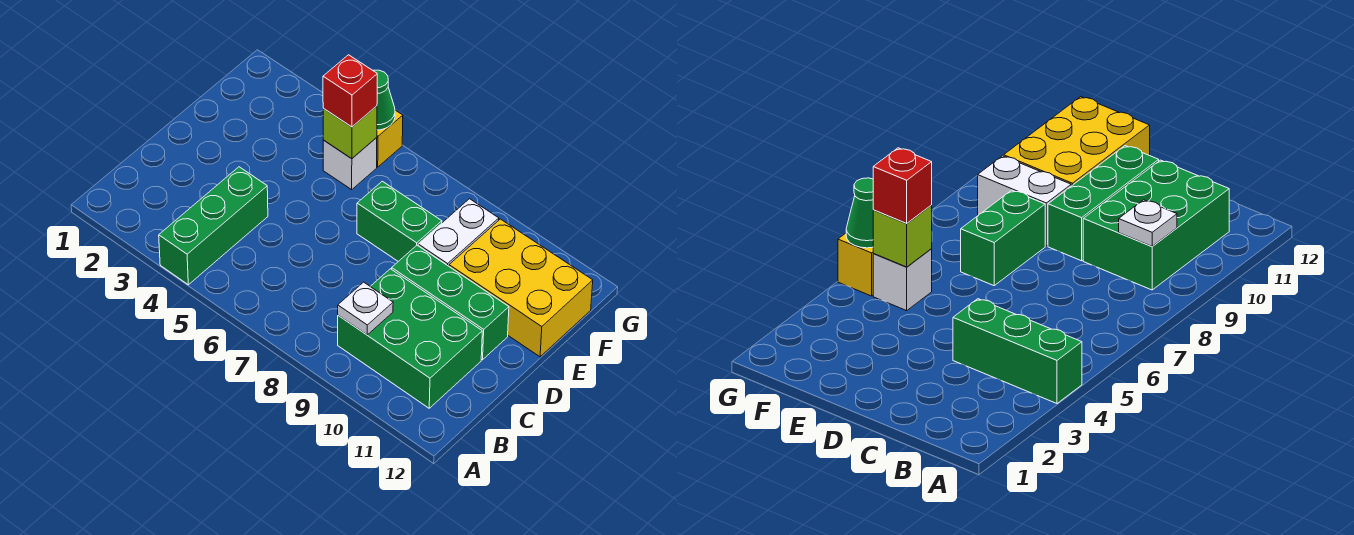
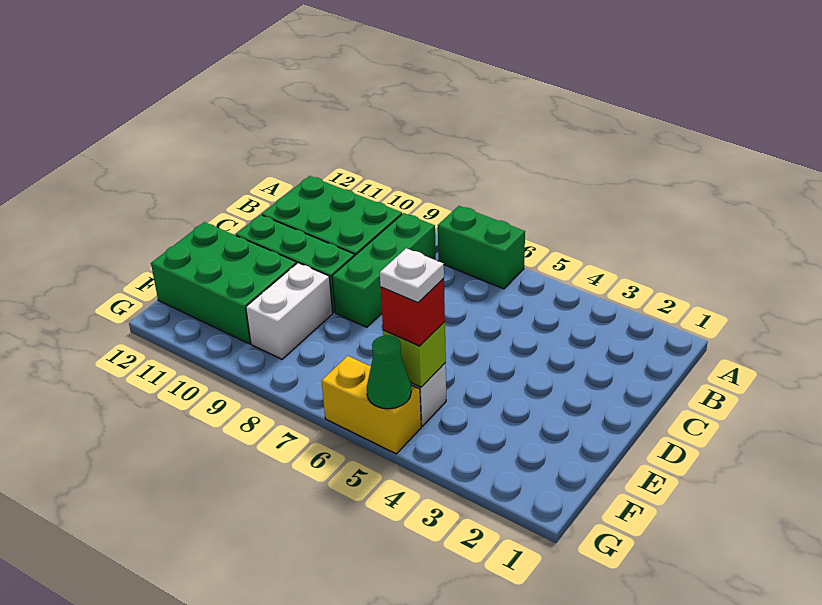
green brick A4:C4 level 1 -> green brick B8:D8 level 1
white plate B9 level 2 -> white plate F5 level 4
green brick E7:E8 level 1 -> green brick A6:A7 level 1
yellow brick E10:F12 level 1 -> green brick E10:F12 level 1
yellow brick G5 level 1 -> yellow brick G5:G6 level 1

